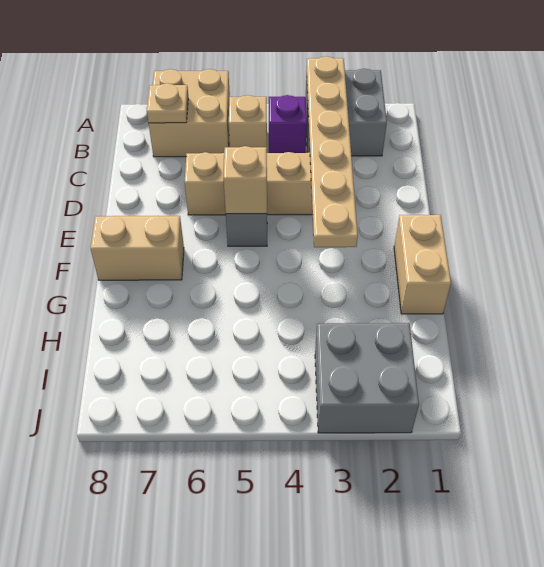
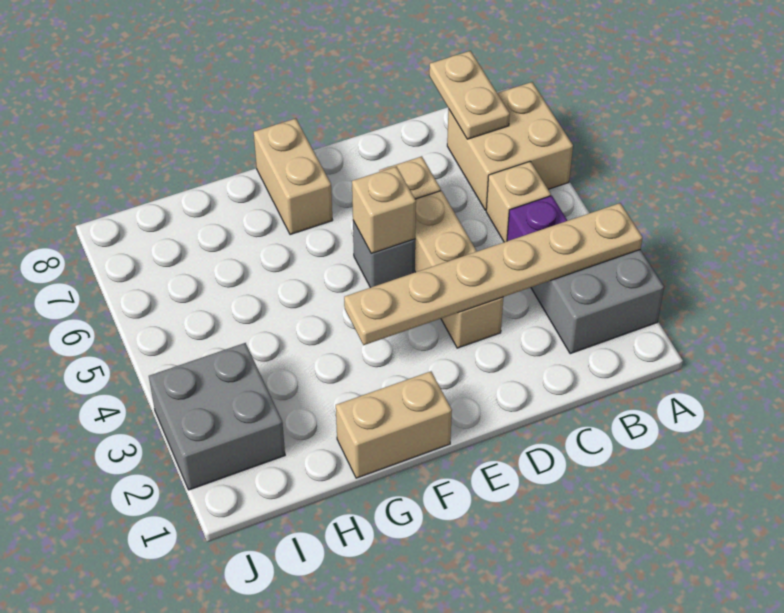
tan plate B7 level 2 -> tan plate B7:B8 level 2

